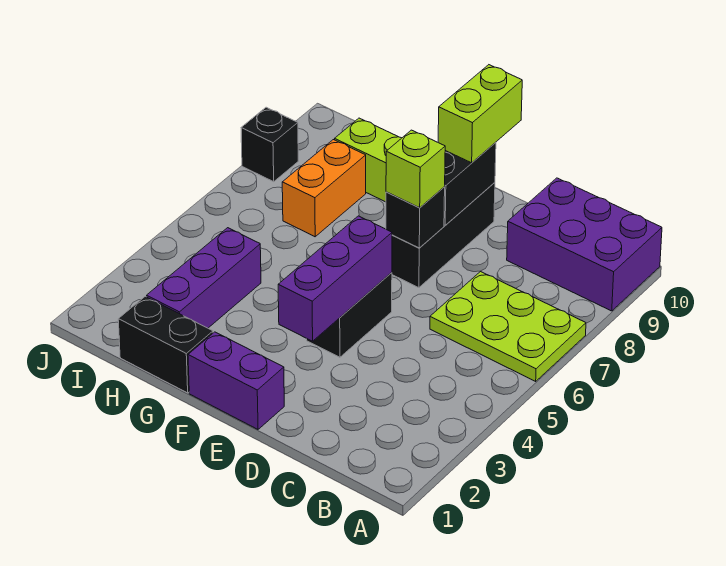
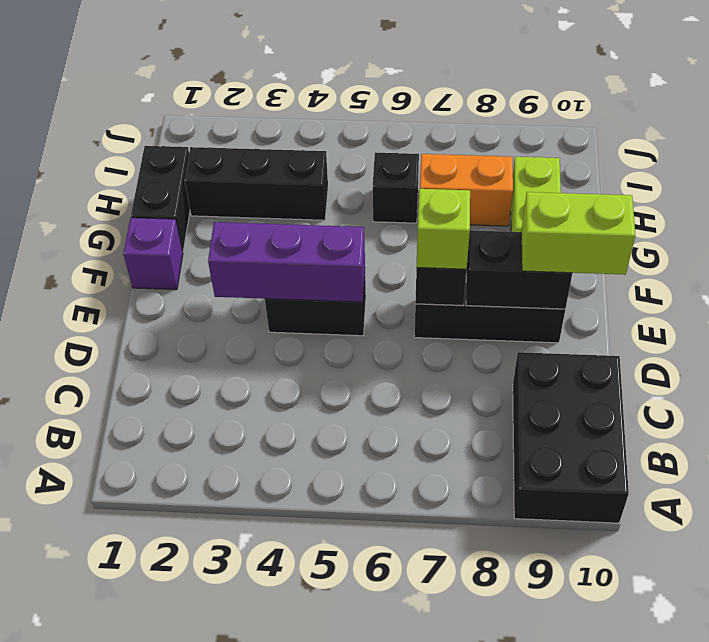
lime plate A6:C7 level 1 -> none
purple brick A9:C10 level 1 -> black brick A9:C10 level 1
purple brick E1:F1 level 1 -> purple brick F1 level 1
purple brick H2:H4 level 1 -> black brick H2:H4 level 1
black brick J8 level 1 -> black brick H6 level 1

